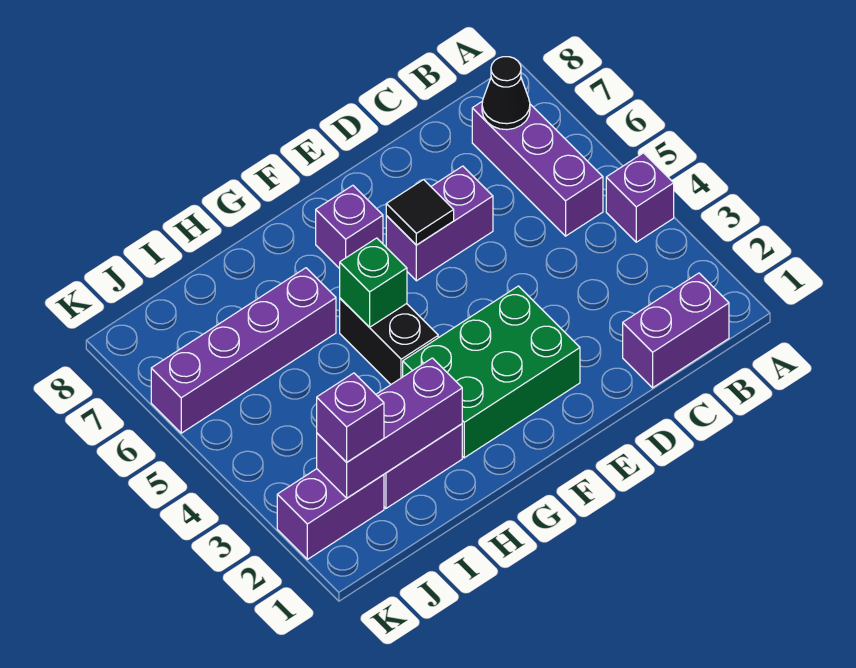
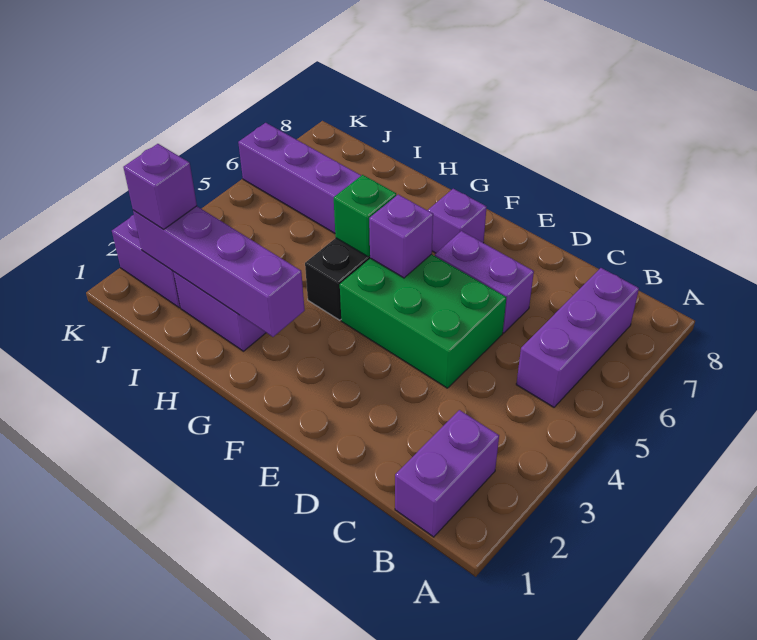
purple brick A4 level 1 -> purple brick F5 level 2
purple brick B1:C1 level 1 -> purple brick B1:B2 level 1
black cone B7 level 2 -> none
green brick E2:G3 level 1 -> green brick D4:F5 level 1
black tile E6 level 2 -> none
purple brick H2:J2 level 2 -> purple brick G2:J2 level 2

